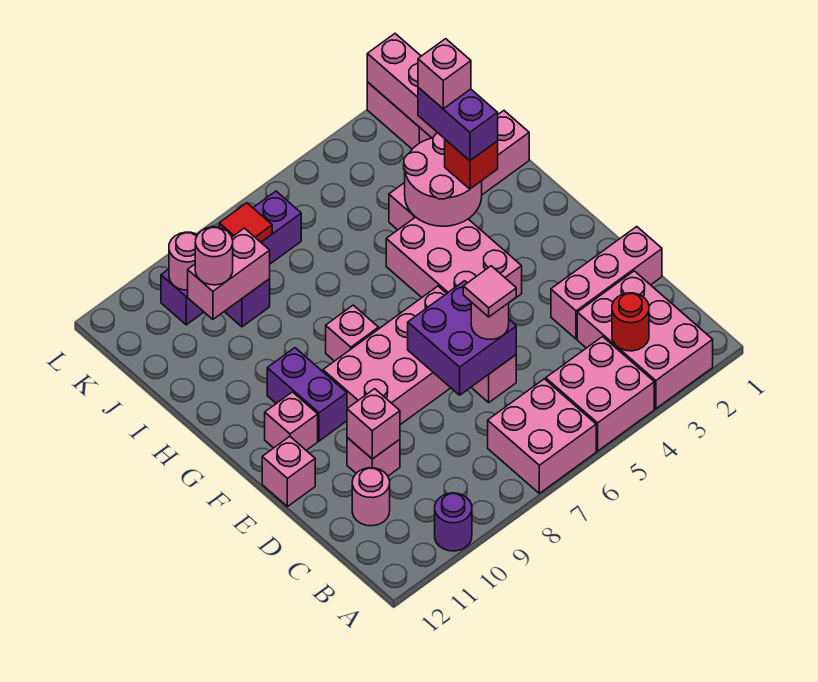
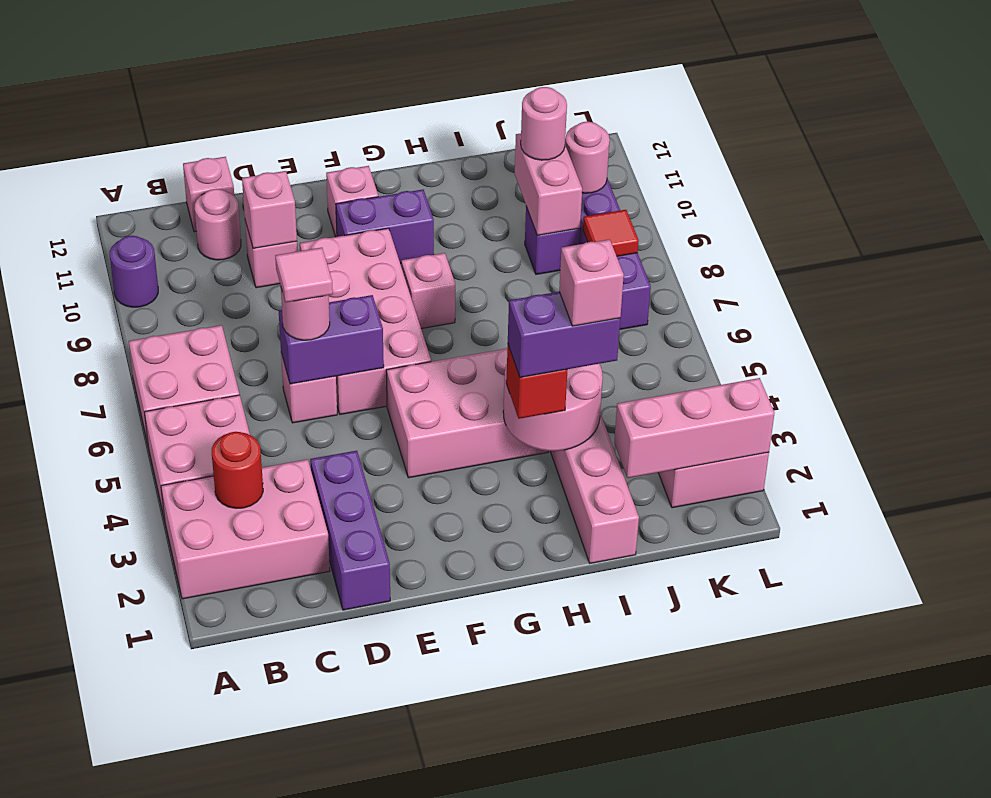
pink brick D1:D3 level 1 -> purple brick D1:D3 level 1
purple brick D6:E7 level 2 -> purple brick D6:E6 level 2
pink brick E12 level 1 -> pink brick C12 level 1

